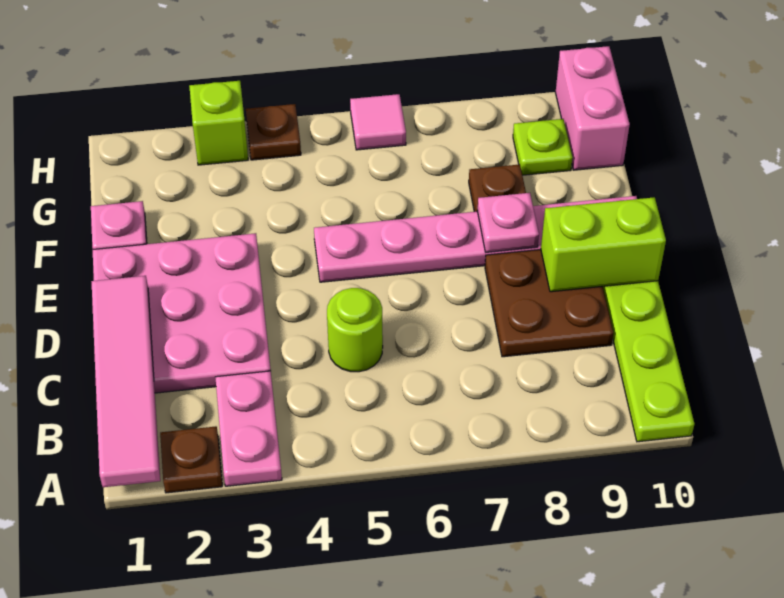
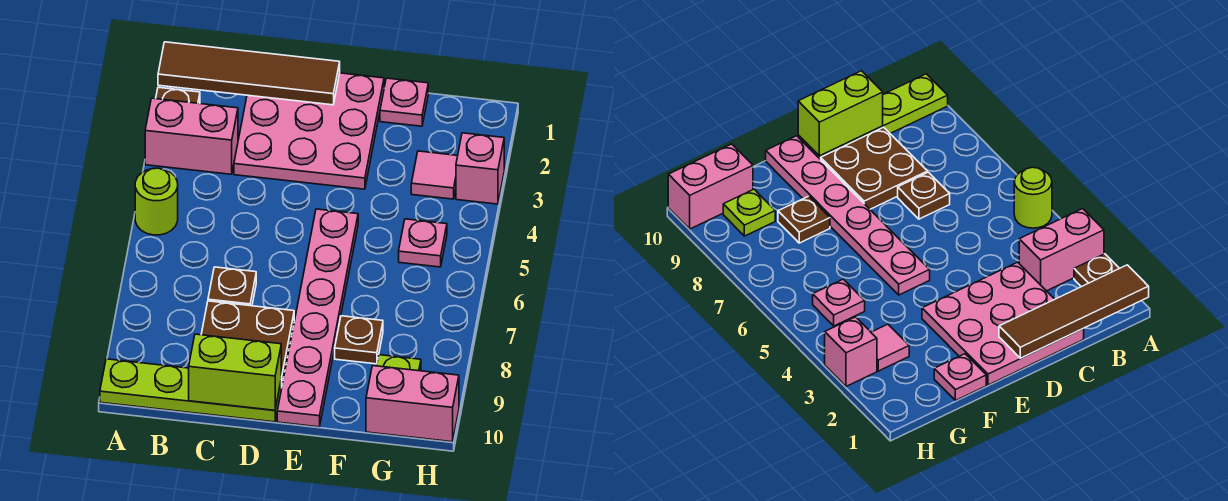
pink tile A1:D1 level 2 -> brown tile A1:D1 level 2
pink plate A3:B3 level 1 -> pink brick A3:B3 level 1
lime round brick C5 level 1 -> lime round brick A5 level 1
lime brick D9:D10 level 2 -> lime brick C10:D10 level 2
pink plate E8 level 2 -> pink plate G5 level 1
lime brick H3 level 1 -> pink brick H3 level 1
brown plate H4 level 1 -> brown plate C7 level 1
pink tile H6 level 1 -> pink tile G3 level 1

